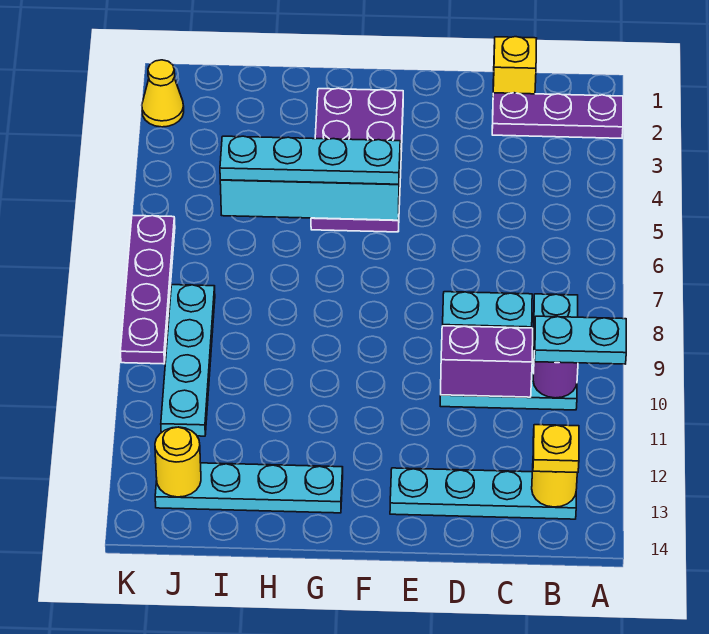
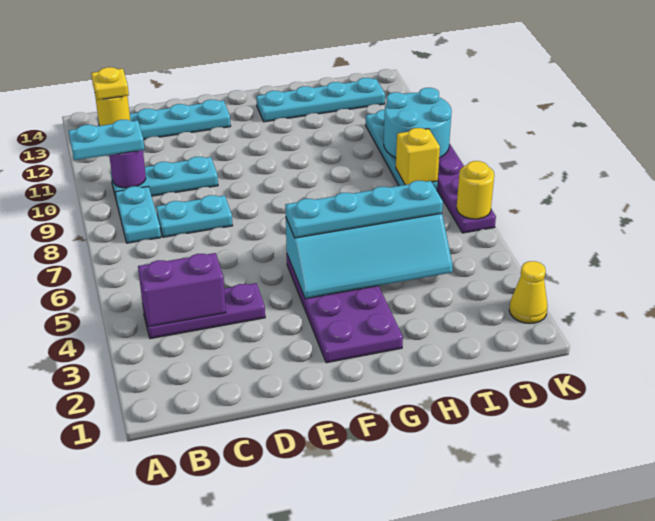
purple plate A2:C2 level 1 -> purple plate B4:D4 level 1
yellow brick C1 level 1 -> yellow brick J8 level 2
purple brick C10:D10 level 2 -> purple brick B4:C4 level 2
none -> cyan round brick J9:K10 level 2
yellow round brick J13 level 2 -> yellow round brick K6 level 2

